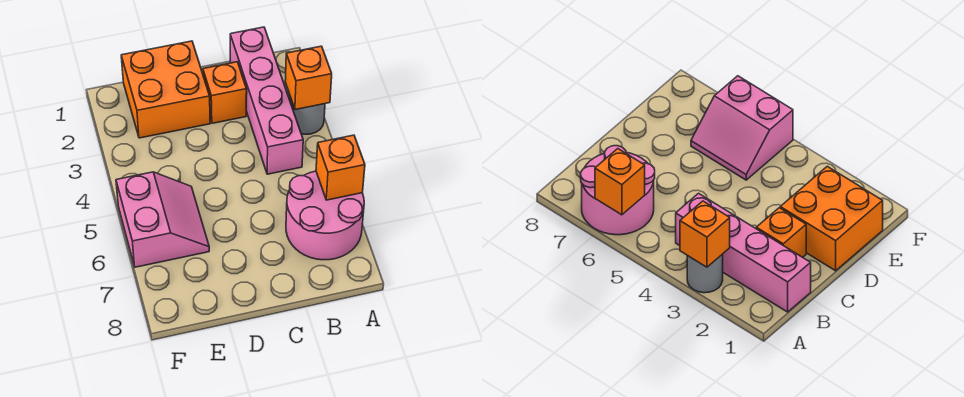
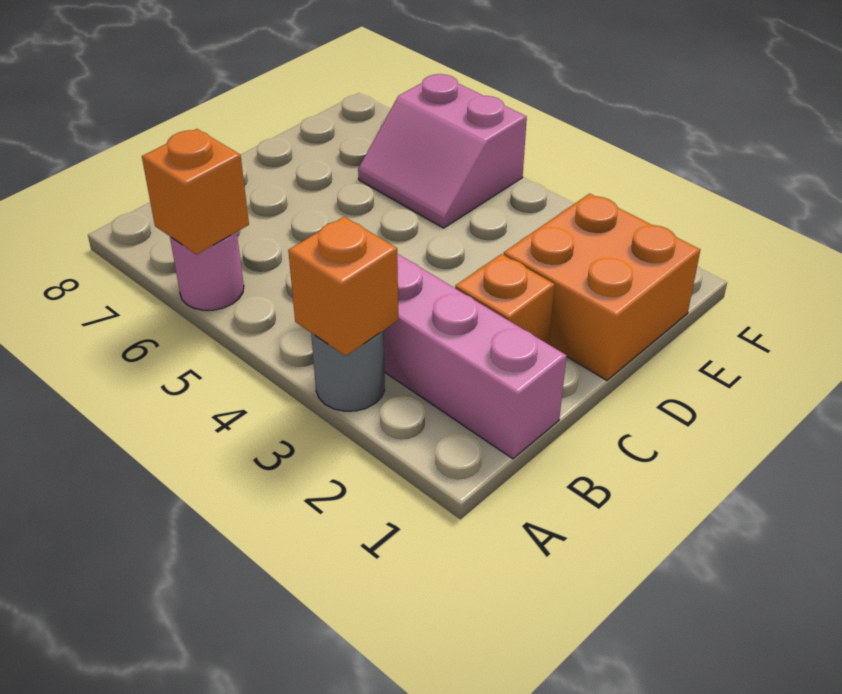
pink round brick A6:B7 level 1 -> pink round brick A6 level 1

